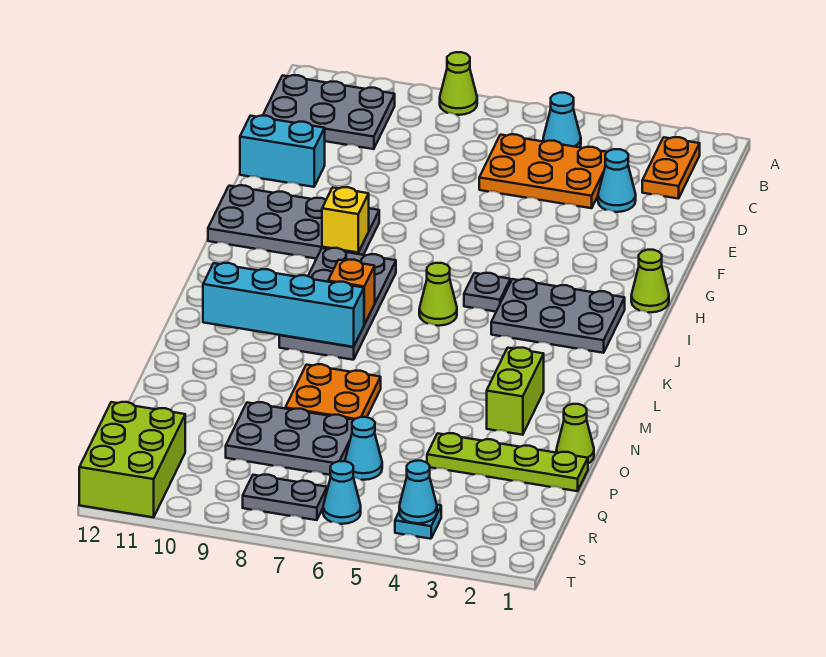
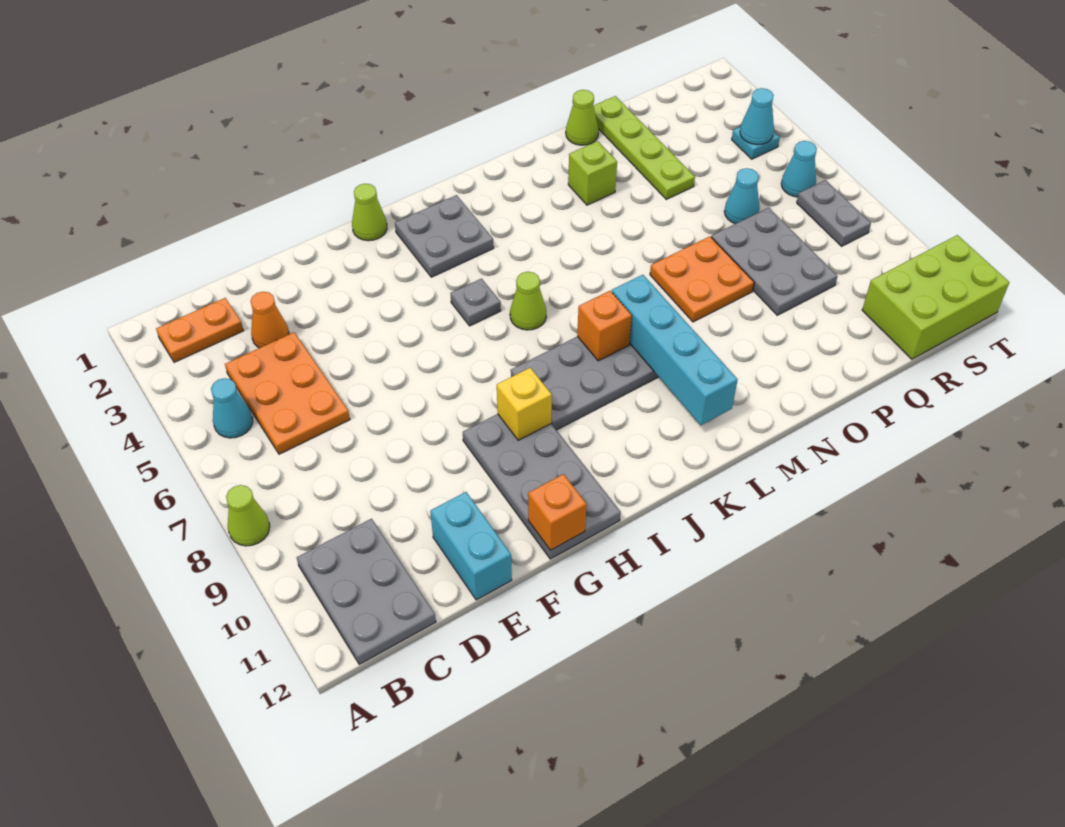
cyan cone D3 level 1 -> orange cone D3 level 1
none -> orange brick G12 level 2
grey plate I2:J4 level 1 -> grey plate I2:J3 level 1
lime brick M3:N3 level 1 -> lime brick N3 level 1

